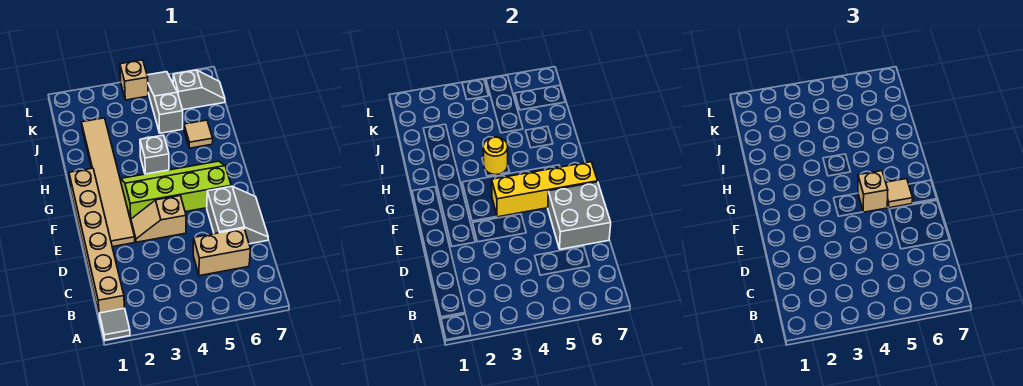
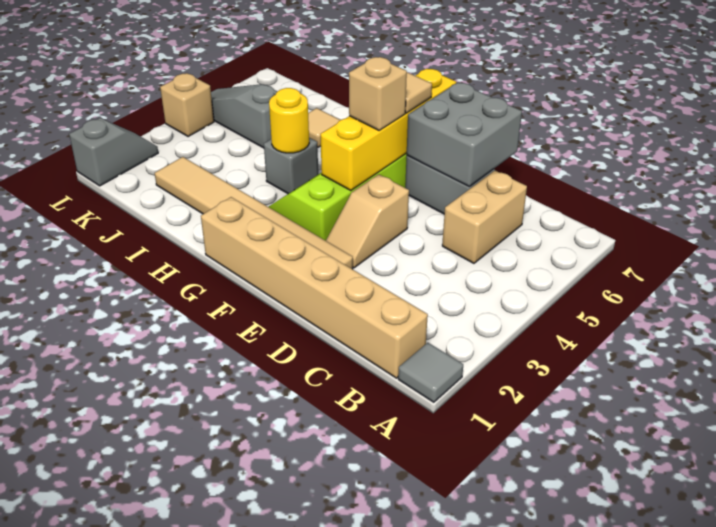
grey slope K6:K7 level 1 top 6 -> grey slope L1:L2 level 1 top 1

